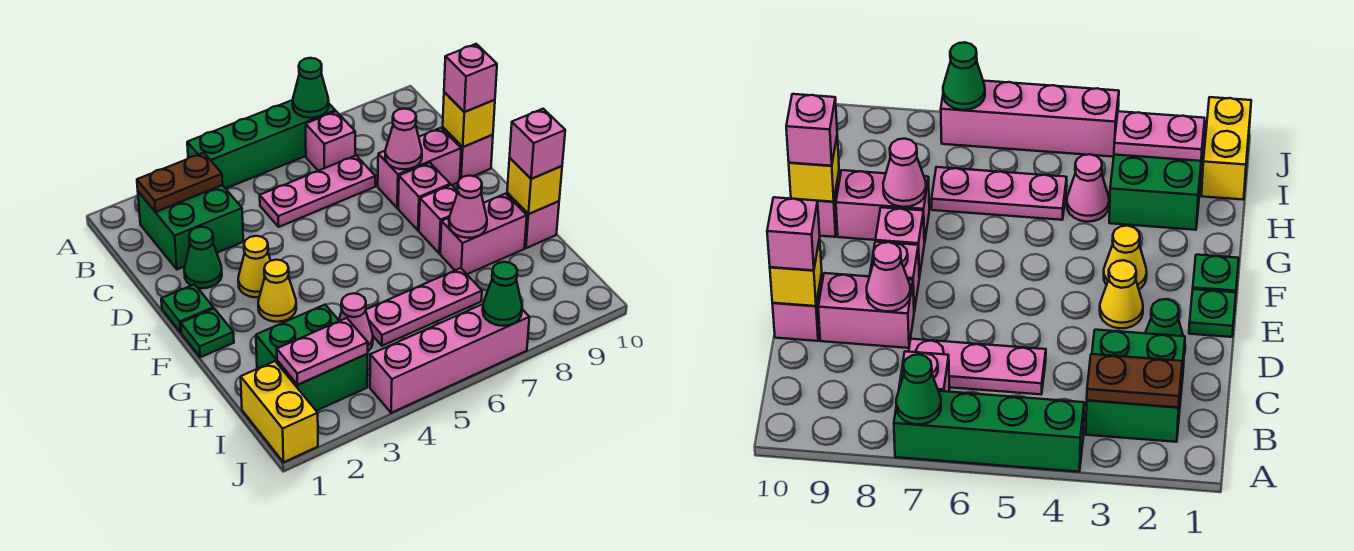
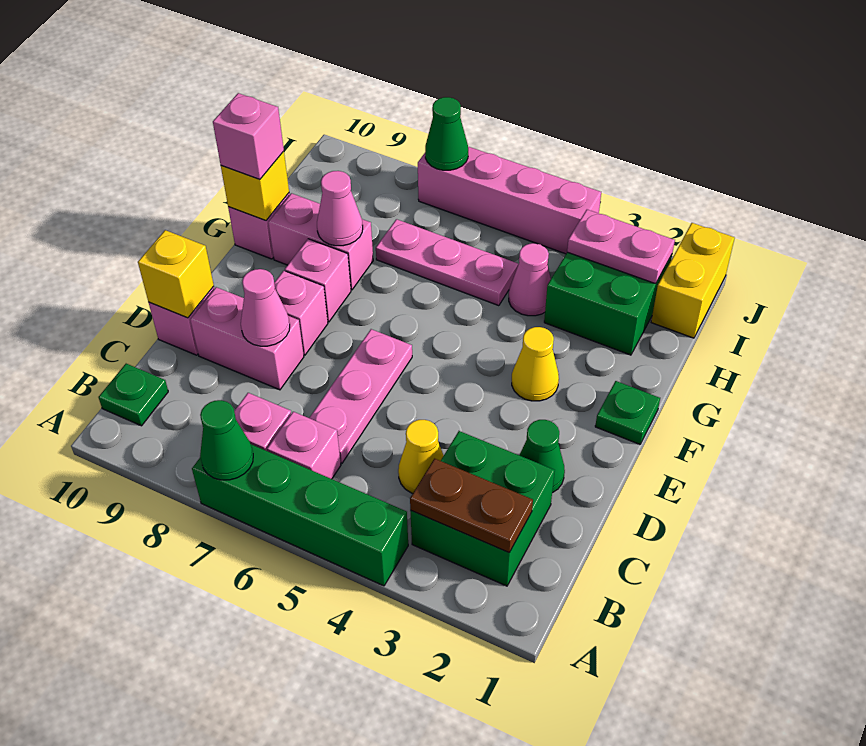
pink plate C5:C7 level 1 -> pink plate C6:E6 level 1
pink brick D10 level 3 -> pink brick B6 level 1
green plate E1 level 1 -> green plate B10 level 1
yellow cone E3 level 1 -> yellow cone C4 level 1

